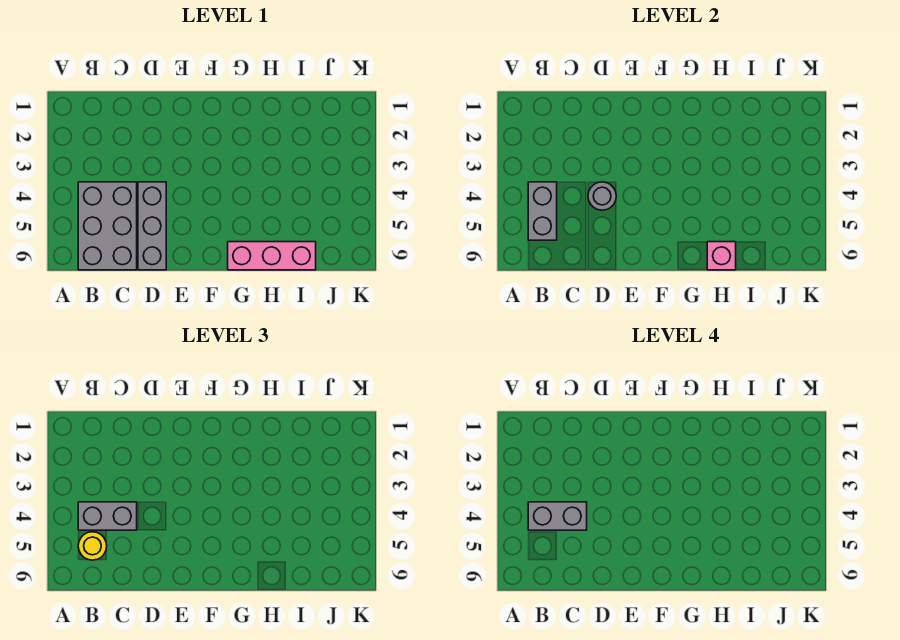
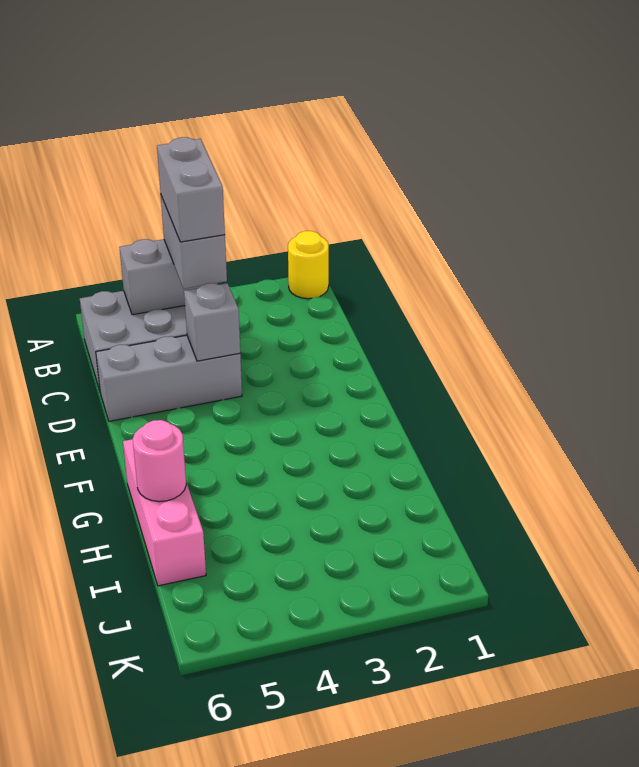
yellow round brick B5 level 3 -> yellow round brick A1 level 1
grey round brick D4 level 2 -> grey brick D4 level 2
pink brick H6 level 2 -> pink round brick H6 level 2

